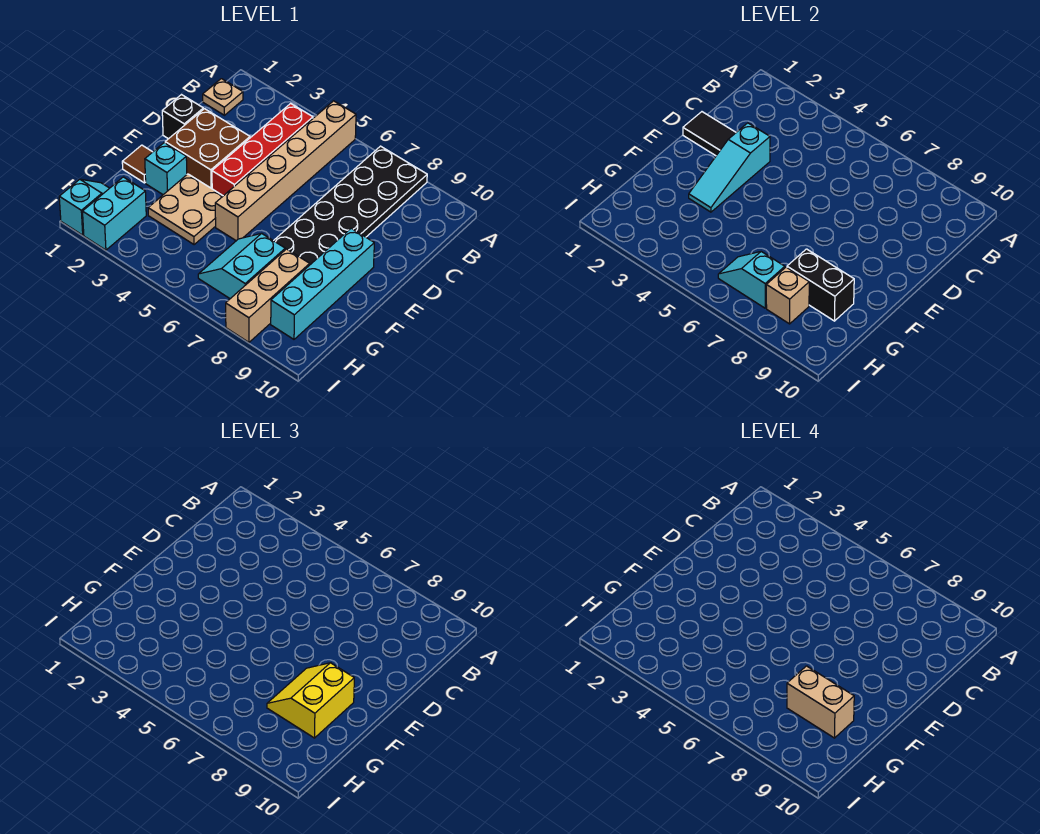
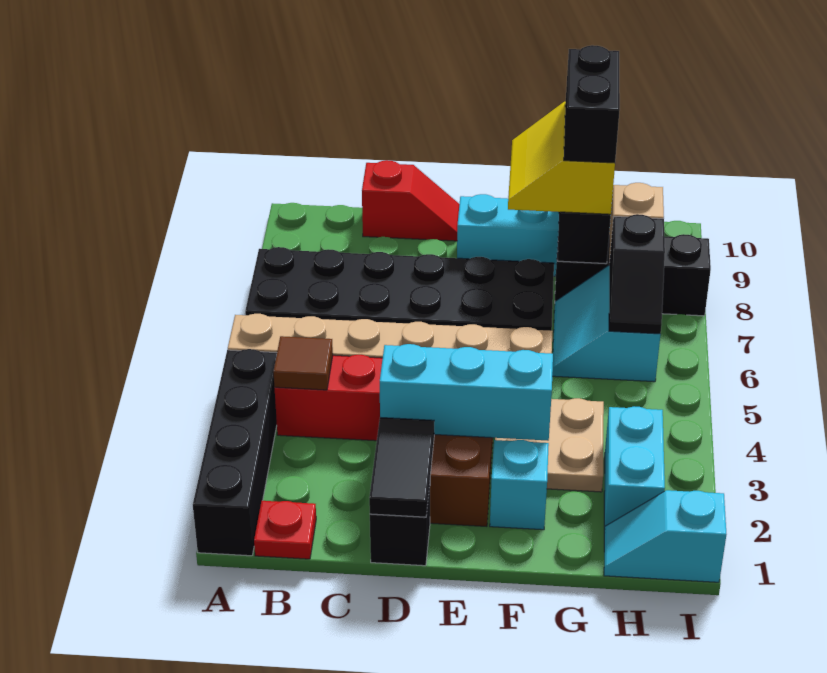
none -> black brick A1:A4 level 1
tan plate B1 level 1 -> red plate B1 level 1
none -> red slope C10:D10 level 1 top C
cyan slope D3:F3 level 2 top D -> cyan brick D3:F3 level 2
brown tile F1 level 1 -> brown tile B4 level 2
yellow slope F8:G9 level 3 top 9 -> yellow slope F8:G9 level 3 top G
cyan slope G6:H7 level 1 top 7 -> cyan slope G6:H7 level 1 top H
tan brick G8:I8 level 1 -> black brick G8:I8 level 1
tan brick G8:G9 level 4 -> black brick G8:G9 level 4
cyan brick H2:I2 level 1 -> cyan brick H2:H3 level 1
cyan slope H6:H7 level 2 top 7 -> black slope H6:H7 level 2 top 7

